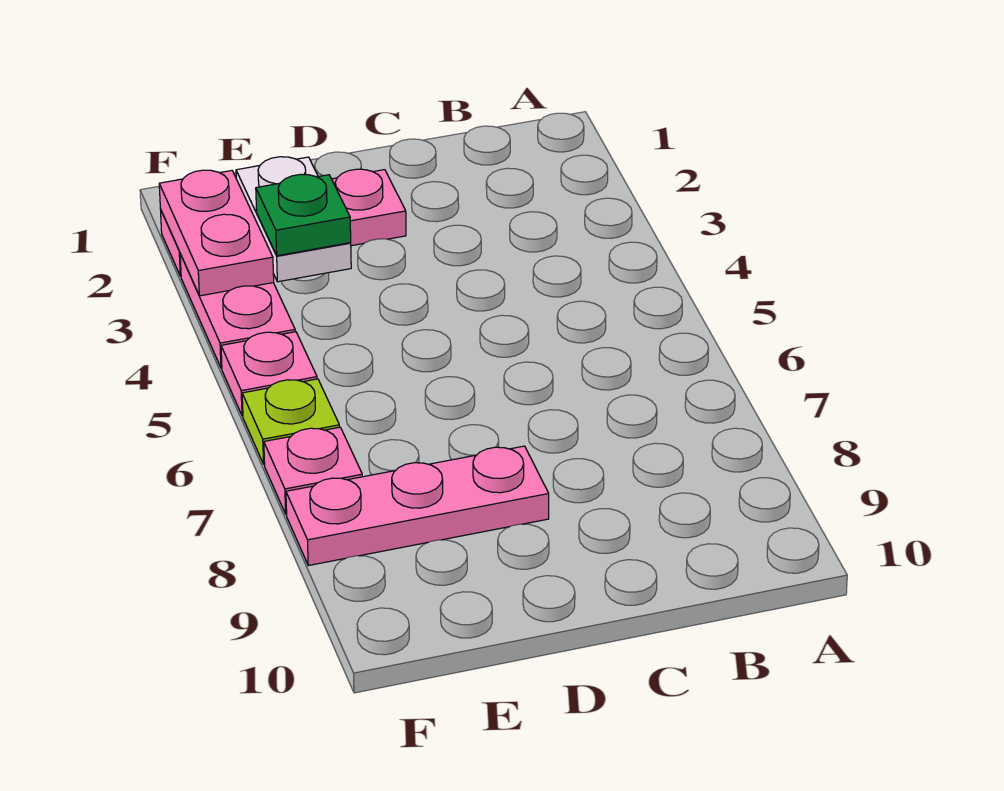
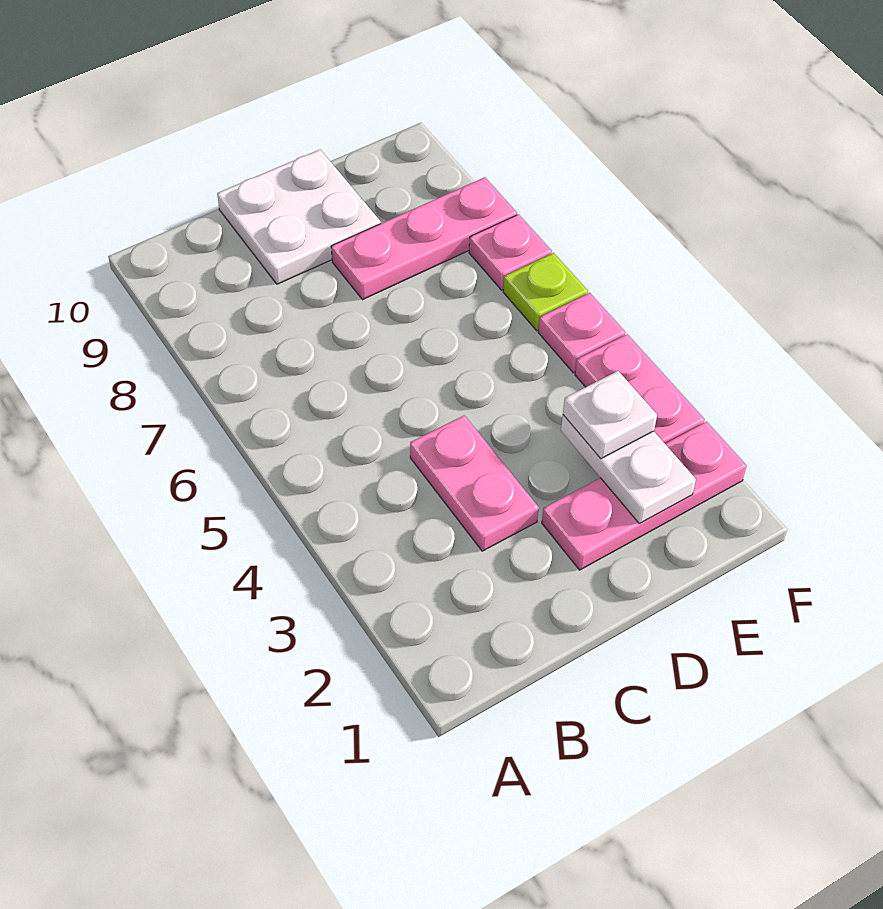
none -> white plate C9:D10 level 1
green plate E3 level 3 -> white plate E3 level 3
pink plate F2:F3 level 2 -> pink plate C3:C4 level 1

